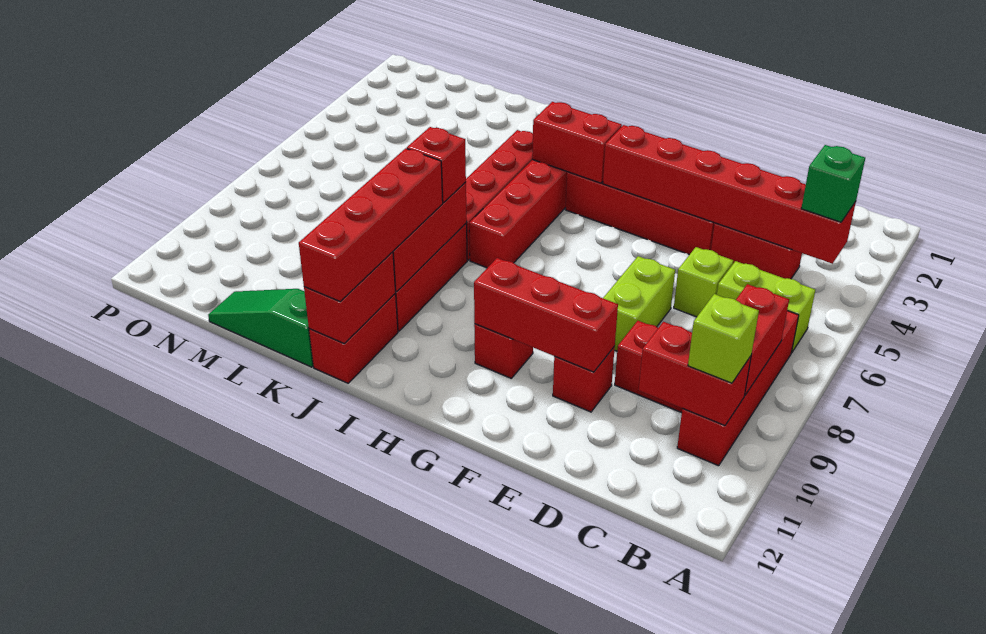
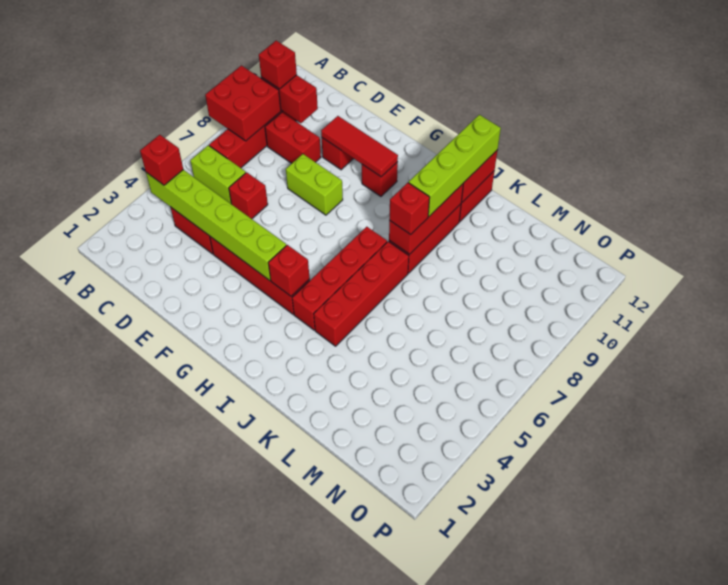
red brick B4:G4 level 2 -> lime brick B4:G4 level 2
green brick B4 level 3 -> red brick B4 level 3
red brick B8:B9 level 2 -> red brick A8:B9 level 2
lime brick B10 level 3 -> red brick B10 level 3
lime brick D6 level 1 -> red brick D6 level 1
lime brick E7:E8 level 1 -> lime brick E8:F8 level 1
red brick E10:G10 level 2 -> red tile E10:G10 level 2
red brick H4:I4 level 2 -> red brick H4 level 2
red brick J9:J12 level 3 -> lime brick J9:J12 level 3
green slope K12:M12 level 1 top K -> none

